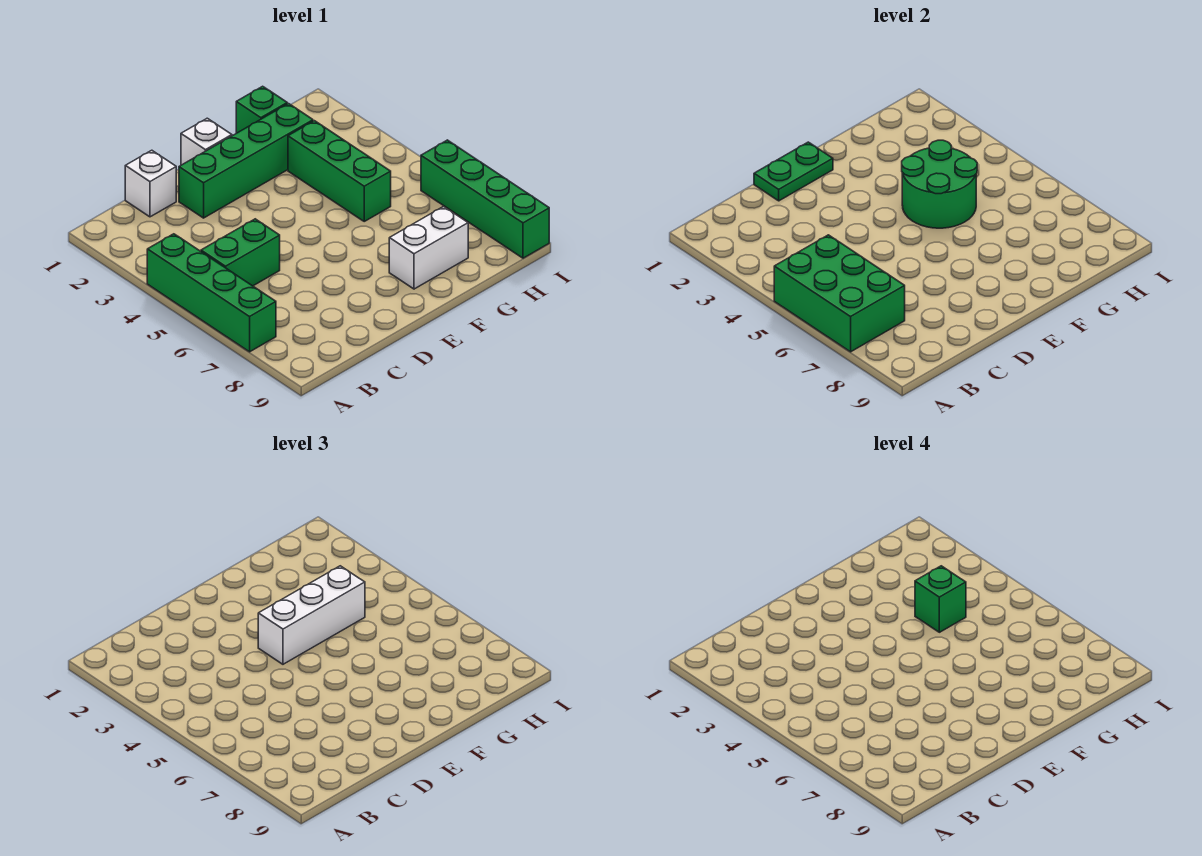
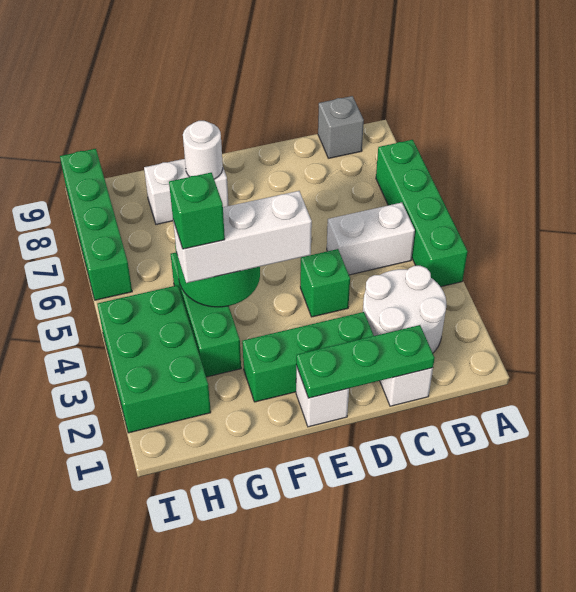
green brick A5:B7 level 2 -> green brick H2:I4 level 1
none -> white round brick B2:C3 level 1
green brick B5:C5 level 1 -> white brick B5:C5 level 1
none -> grey brick B9 level 1
green plate D1:E1 level 2 -> green plate C1:E1 level 2
green brick D2:G2 level 1 -> green brick D2:F2 level 1
none -> white round brick F8 level 2
green brick G1 level 1 -> green brick D4 level 1

